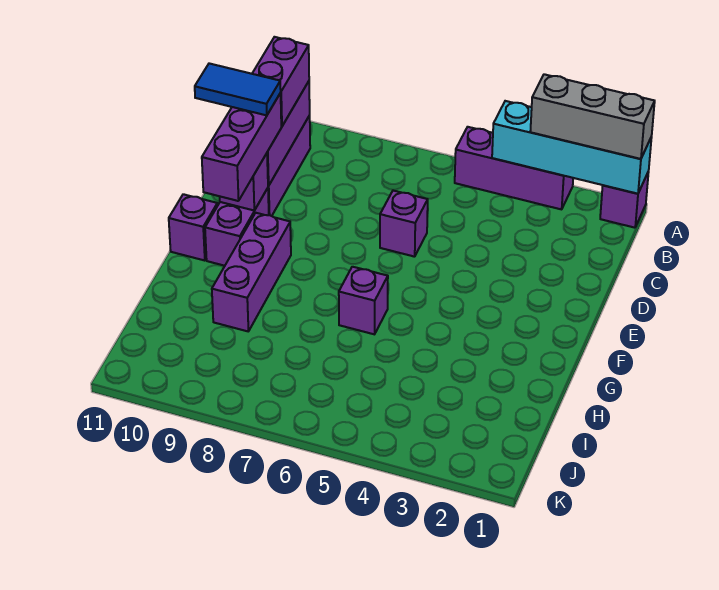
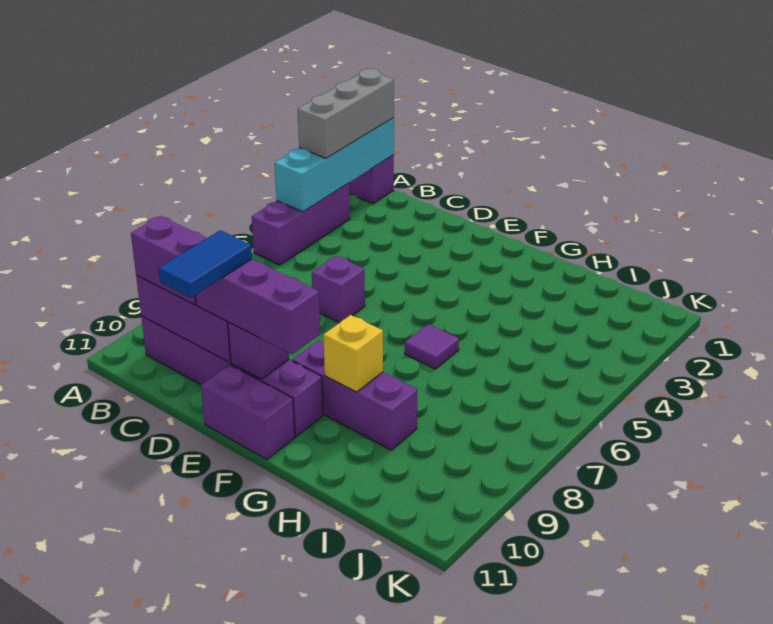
purple brick F11 level 1 -> purple brick E11:F11 level 1
purple brick G6 level 1 -> purple tile G6 level 1
none -> yellow brick G9 level 2

